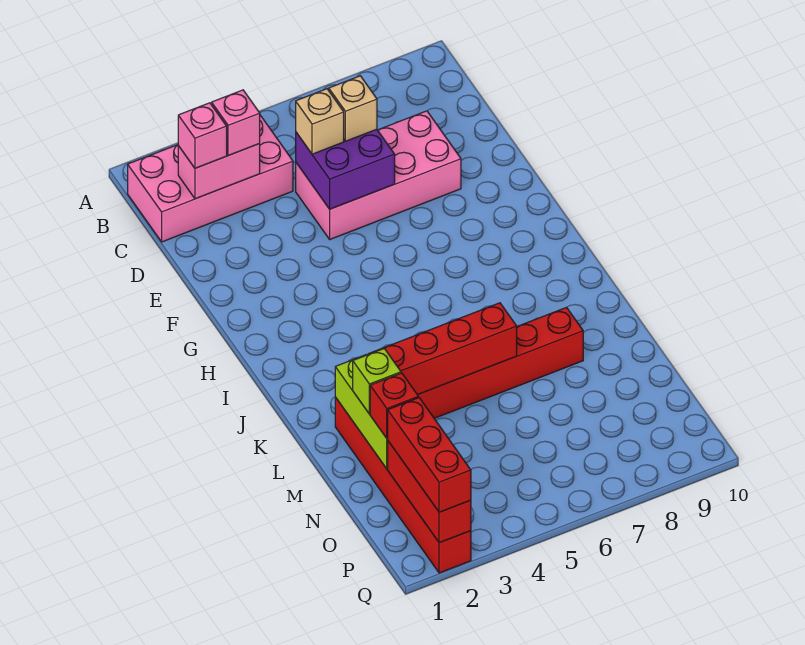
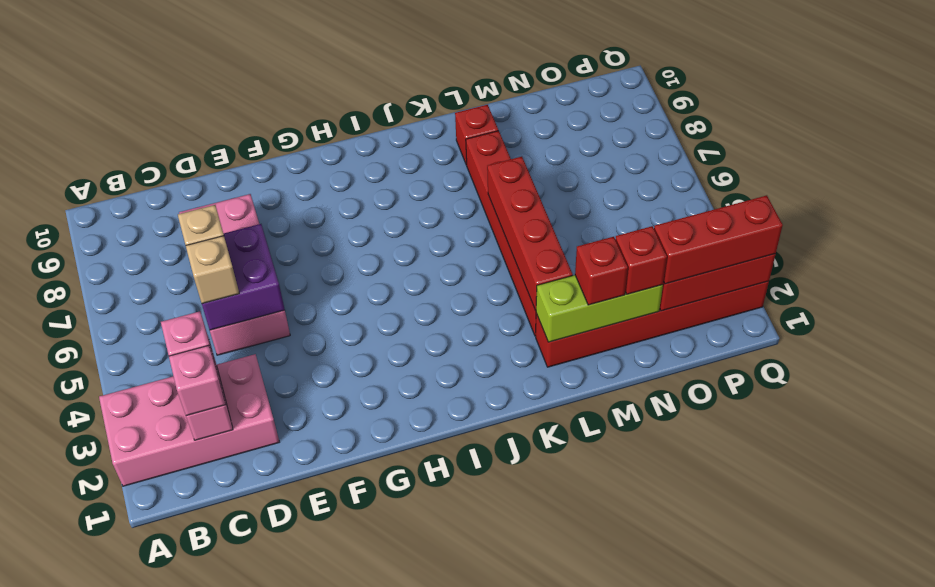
pink brick B1:C4 level 1 -> pink brick A2:D3 level 1
none -> red brick L9 level 1
lime brick M2 level 3 -> red brick M2 level 3

